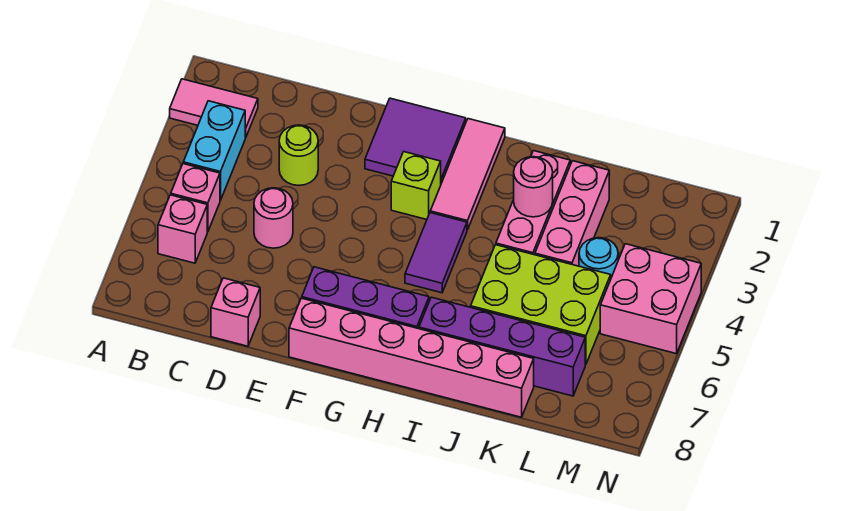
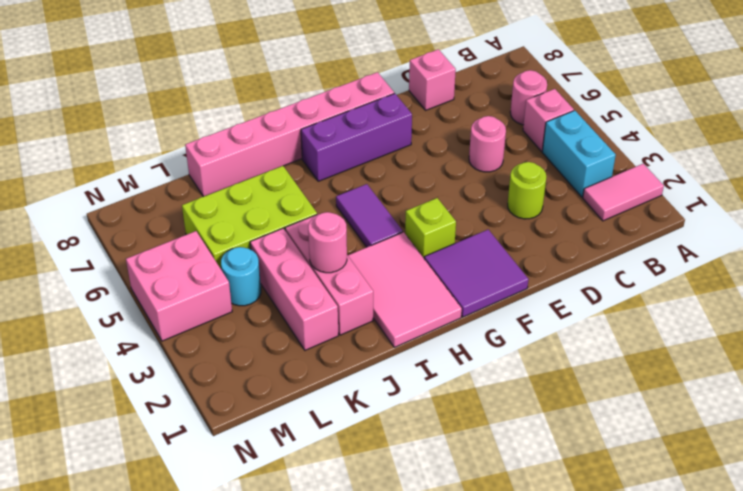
pink brick B6 level 1 -> pink round brick B6 level 1
pink tile H1:H3 level 1 -> pink tile H1:I3 level 1
purple brick I7:L7 level 1 -> none

